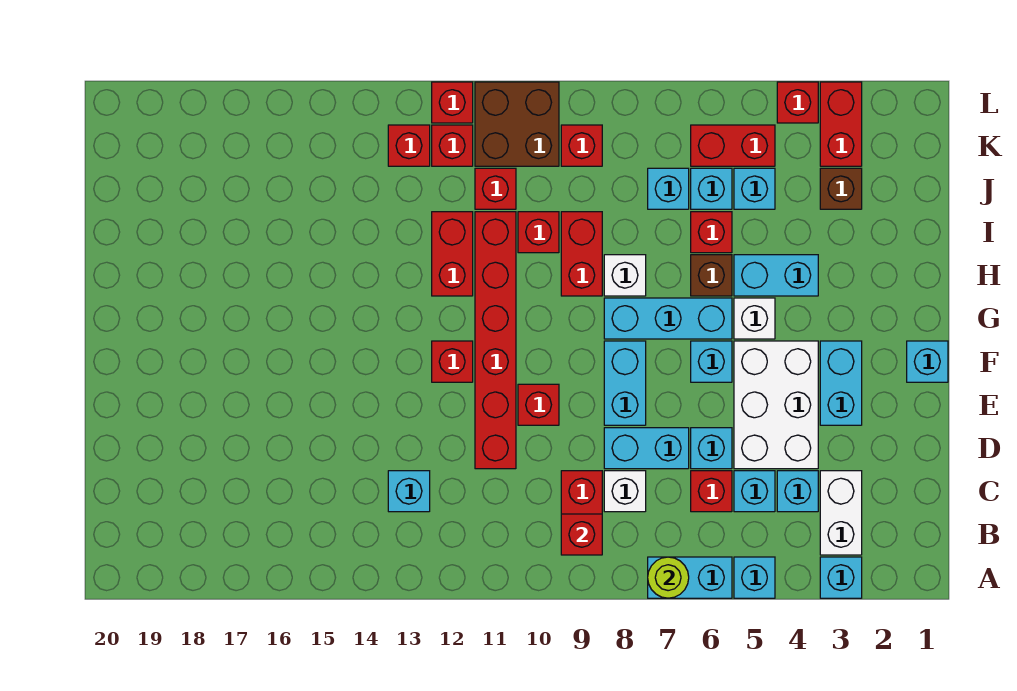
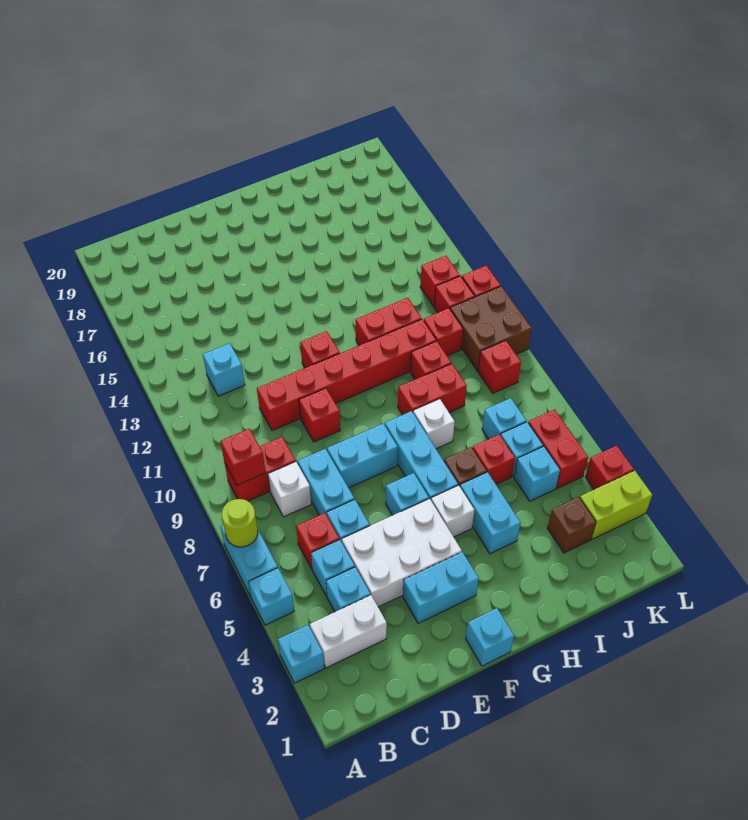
red brick K3:L3 level 1 -> lime brick K3:L3 level 1

